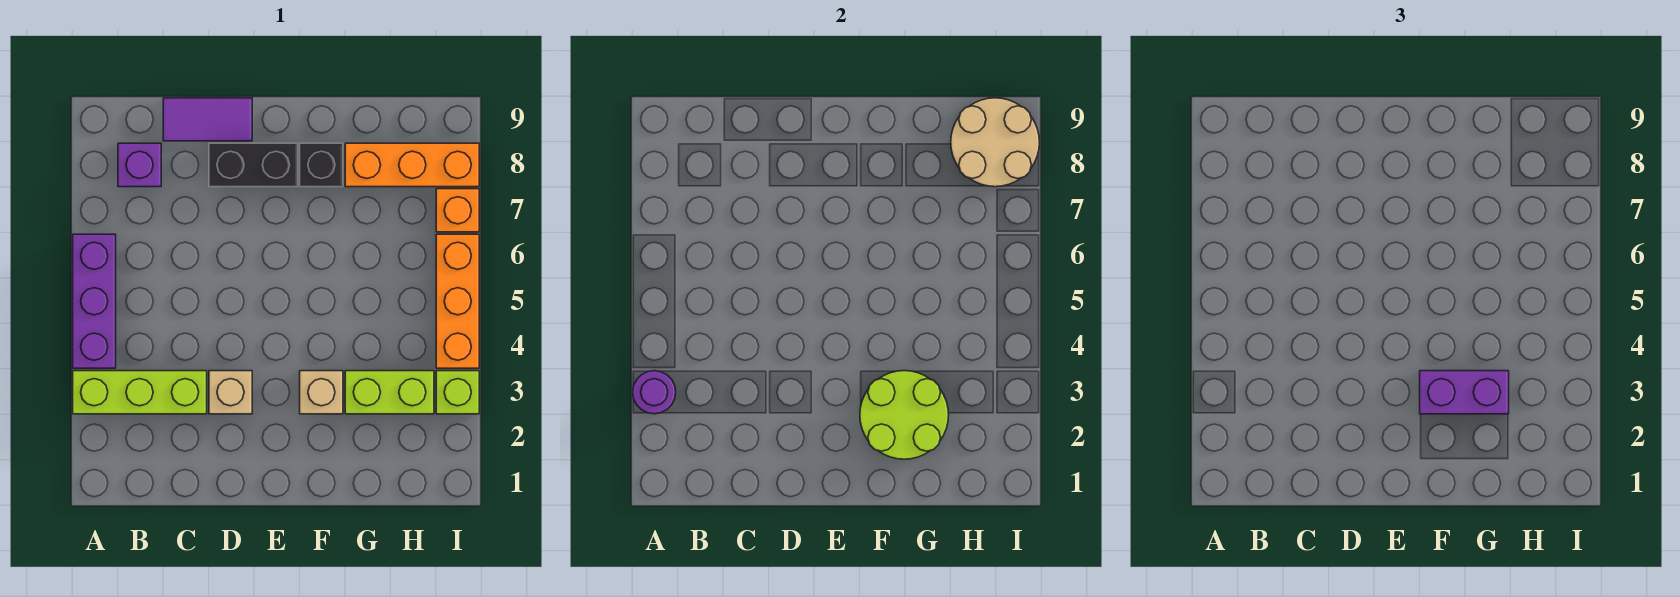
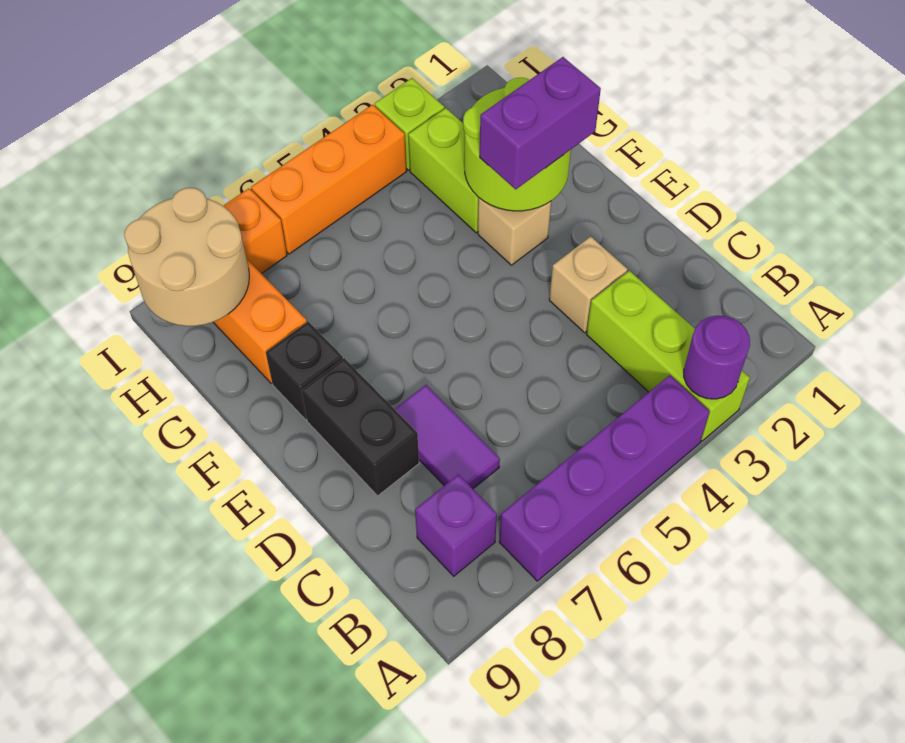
purple brick A4:A6 level 1 -> purple brick A4:A7 level 1
purple tile C9:D9 level 1 -> purple tile C7:D7 level 1
purple brick F3:G3 level 3 -> purple brick F2:F3 level 3

